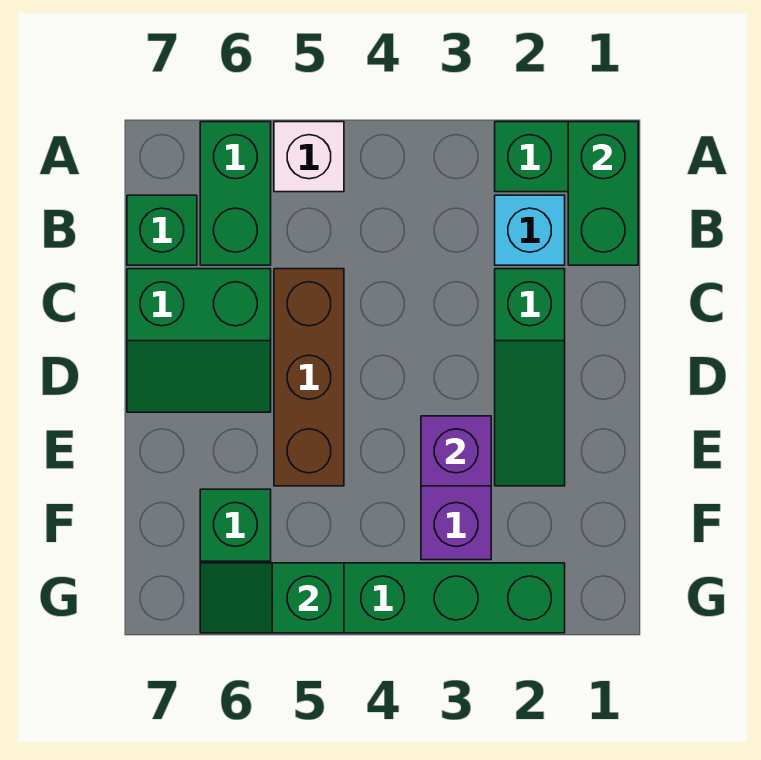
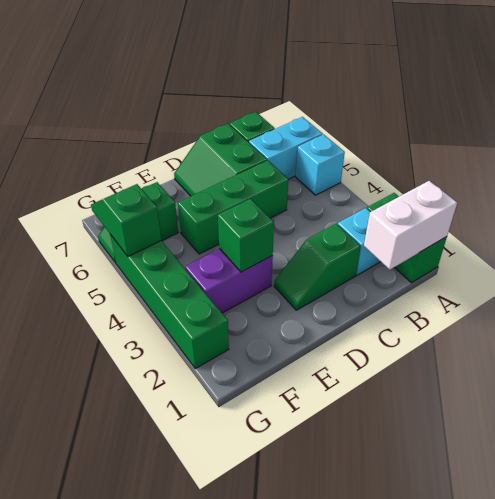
green brick A1:B1 level 2 -> white brick A1:B1 level 2
white brick A5 level 1 -> cyan brick A5 level 1
green brick A6:B6 level 1 -> cyan brick A6:B6 level 1
green slope C2:E2 level 1 top C -> green slope C2:D2 level 1 top C
brown brick C5:E5 level 1 -> green brick C5:E5 level 1
purple brick E3 level 2 -> green brick E3 level 2

